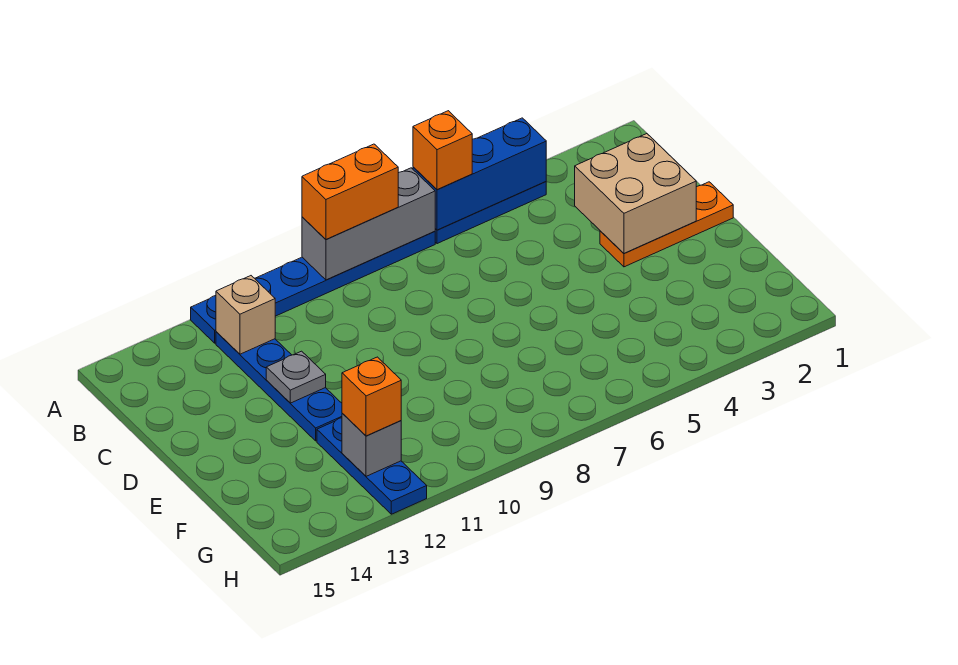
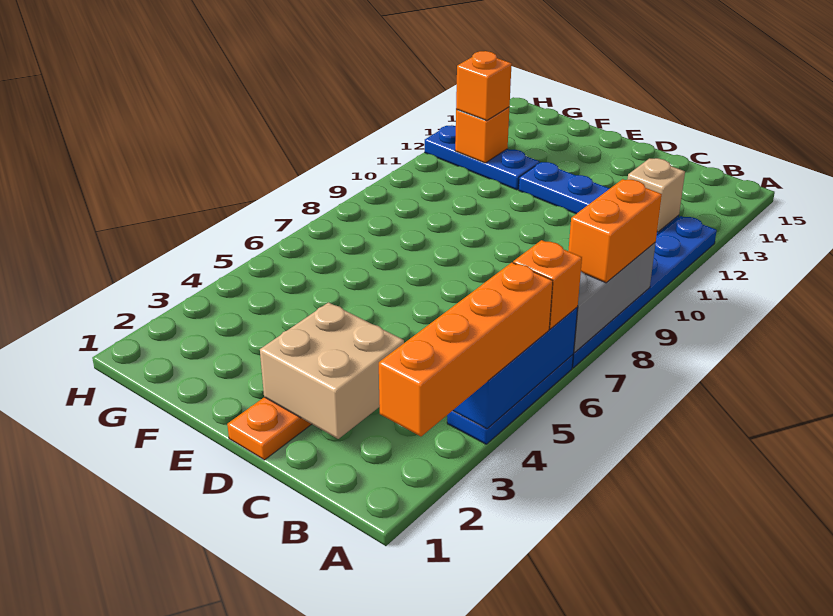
none -> orange brick A2:A5 level 3
grey plate D12 level 2 -> none
grey brick G12 level 2 -> orange brick G12 level 2

